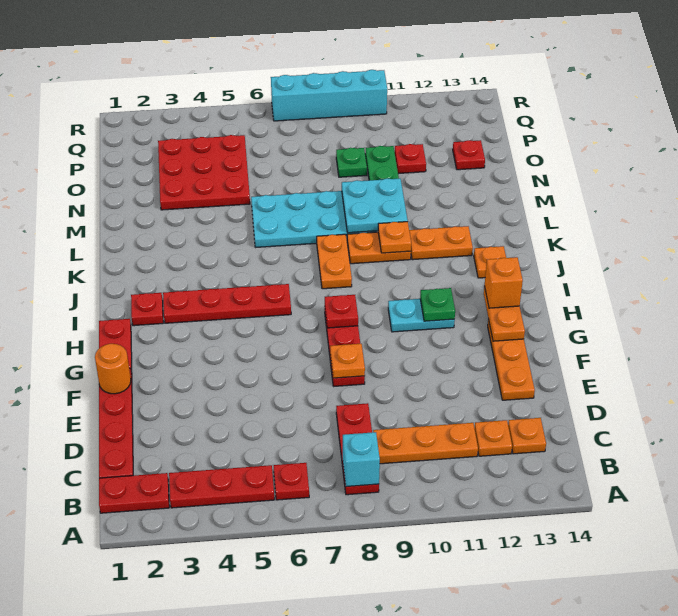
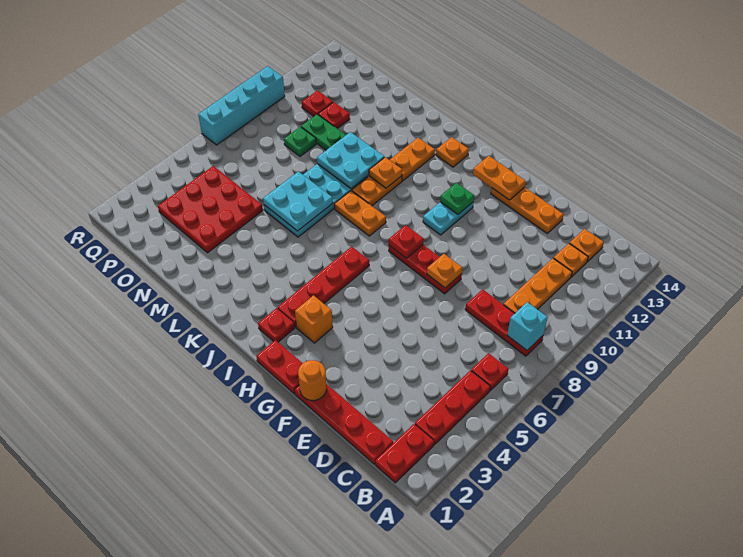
orange brick H13 level 3 -> orange brick H3 level 1
none -> cyan plate L6:M7 level 2
red plate O13 level 1 -> red plate P11 level 1

